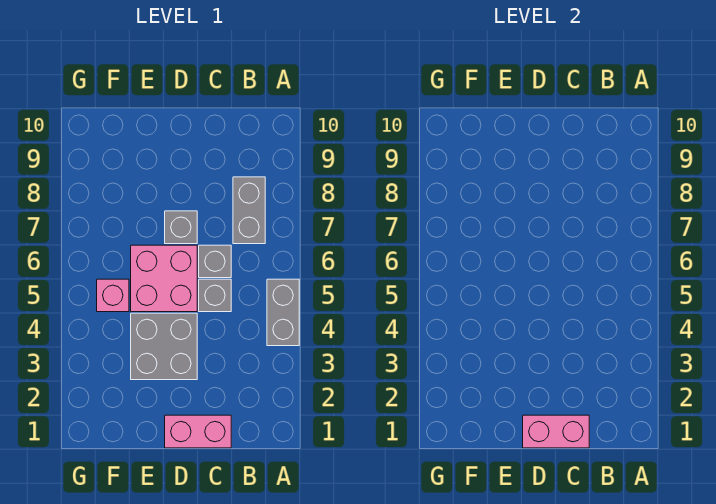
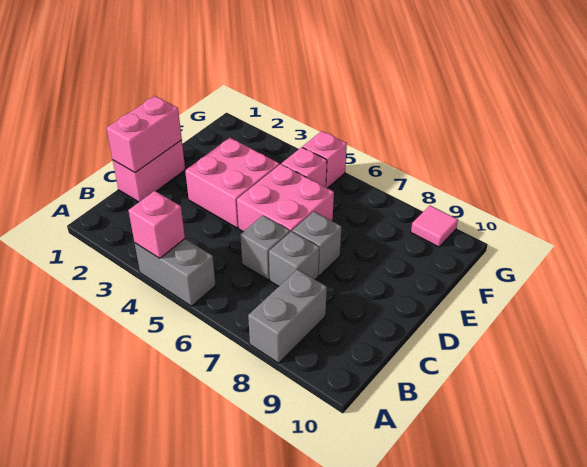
none -> pink brick A4 level 2
grey brick B7:B8 level 1 -> grey brick A8:B8 level 1
grey brick C5 level 1 -> grey brick C7 level 1
grey brick D3:E4 level 1 -> pink brick D3:E4 level 1
none -> pink brick G5 level 1
none -> pink tile G9 level 1

